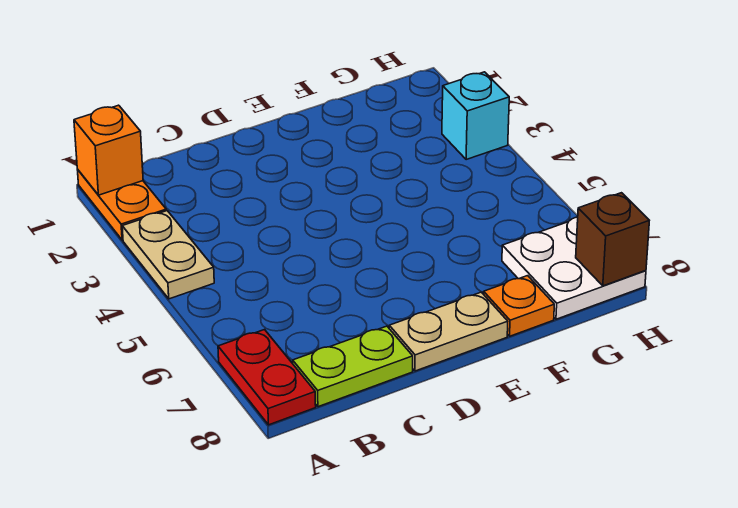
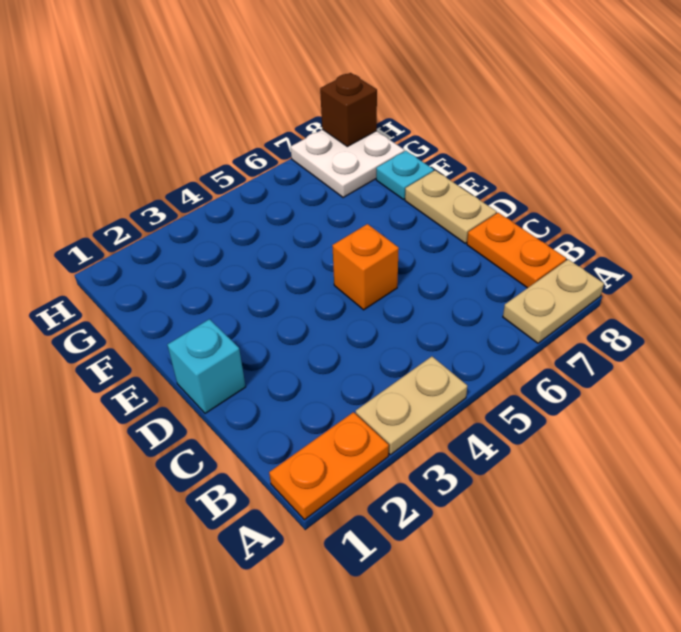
orange brick A1 level 2 -> orange brick D5 level 1
red plate A7:A8 level 1 -> tan plate A7:A8 level 1
lime plate B8:C8 level 1 -> orange plate B8:C8 level 1
orange plate F8 level 1 -> cyan plate F8 level 1
cyan brick H3 level 1 -> cyan brick D1 level 1

